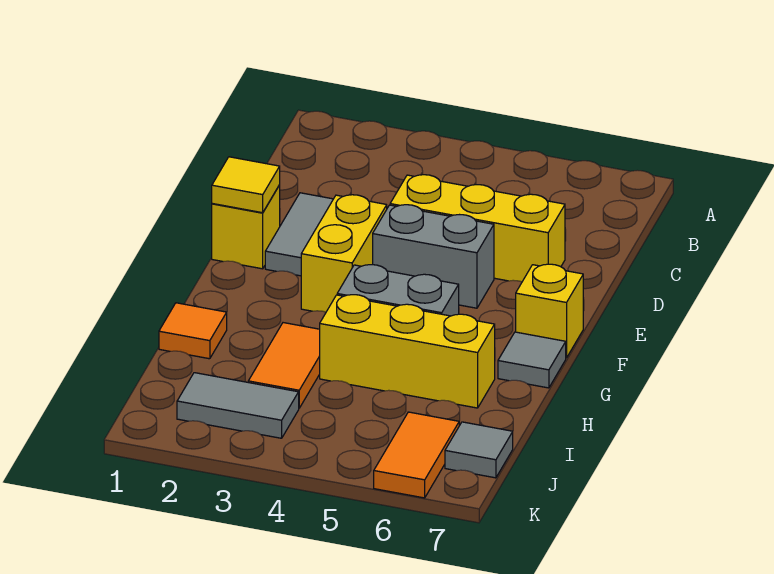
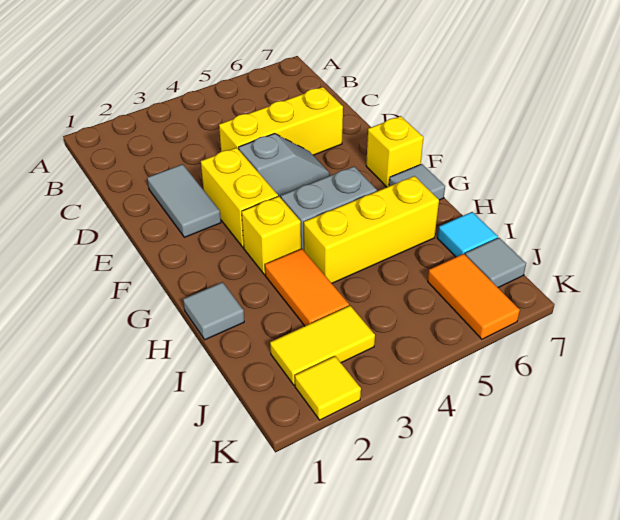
yellow brick E1 level 1 -> yellow brick G3 level 1
yellow tile E1 level 2 -> yellow tile K2 level 1
grey brick E4:E5 level 1 -> grey slope E4:E5 level 1 top 4
orange tile H1 level 1 -> grey tile H1 level 1
none -> cyan tile I7 level 1
grey tile J2:J3 level 1 -> yellow tile J2:J3 level 1

